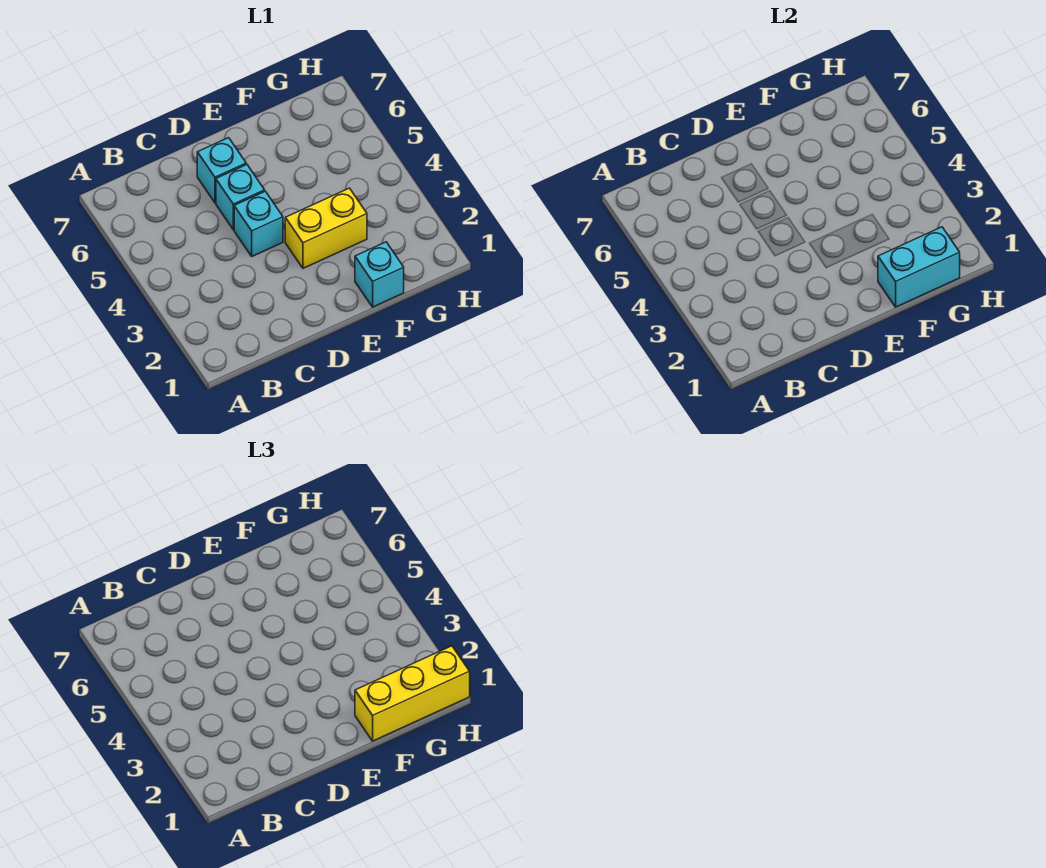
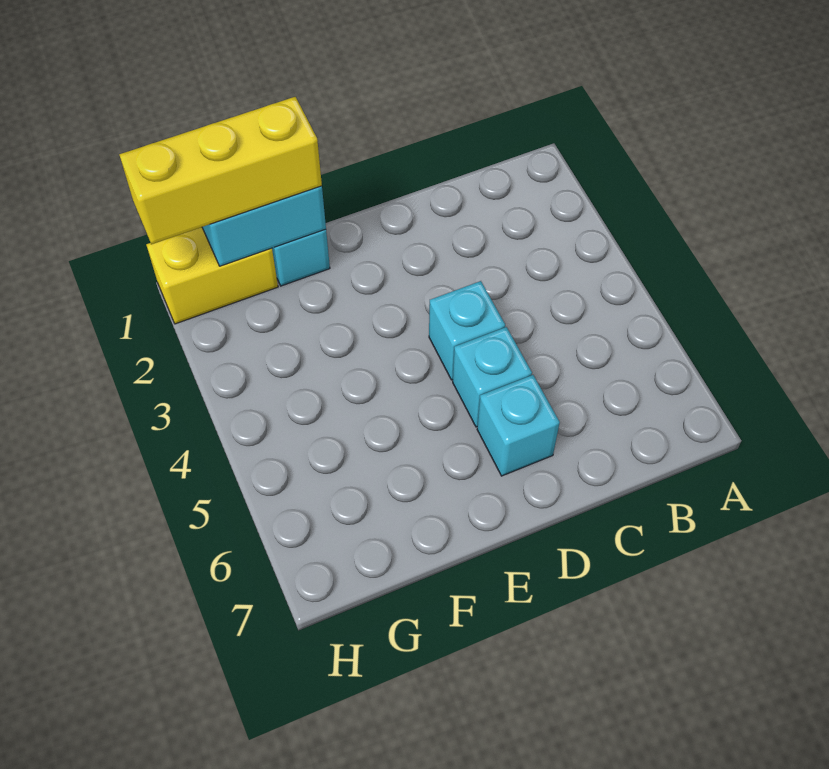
yellow brick E3:F3 level 1 -> yellow brick G1:H1 level 1

